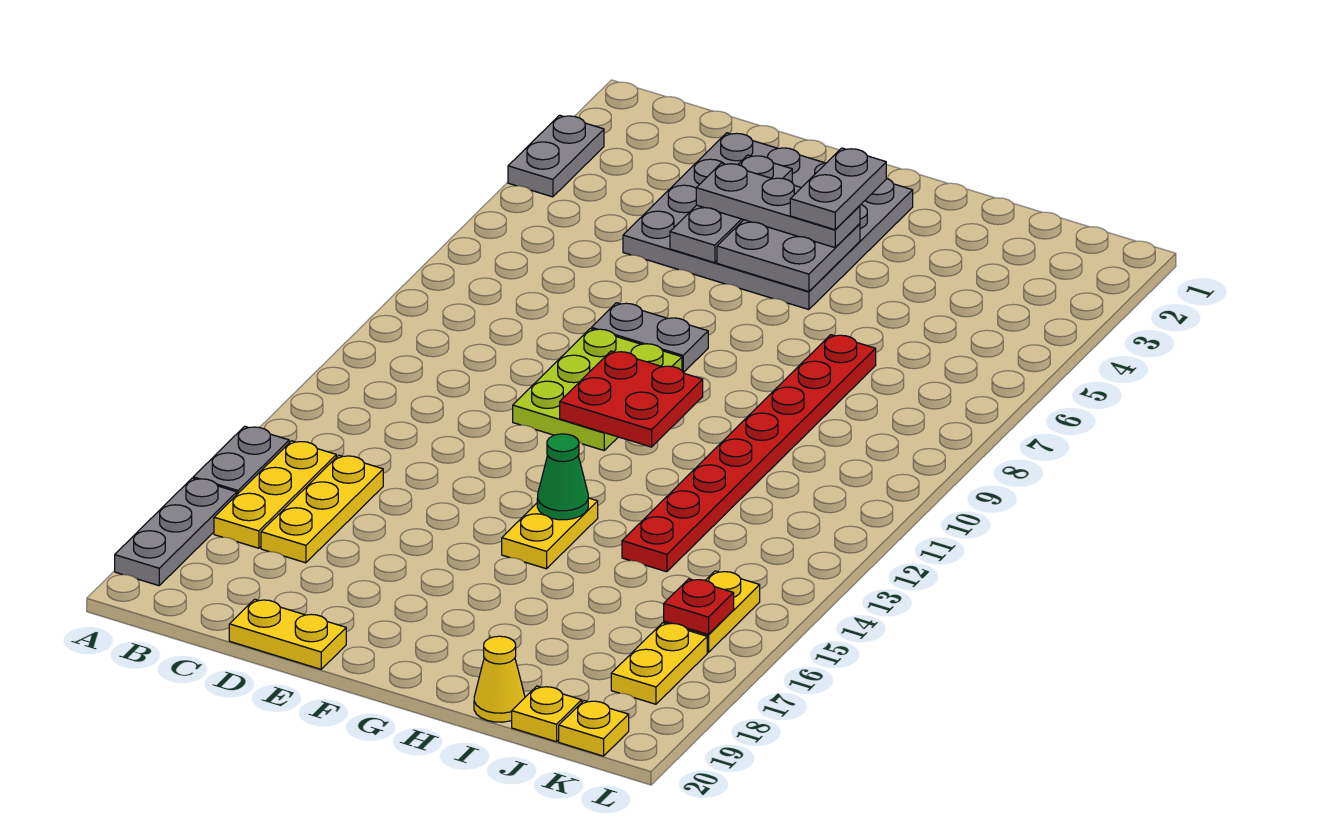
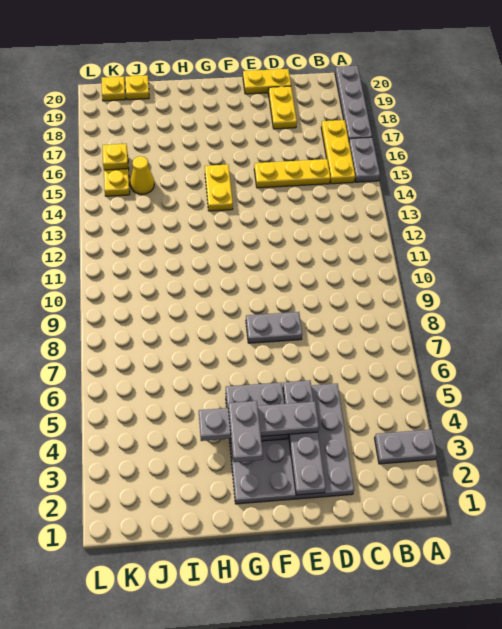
grey plate A3:A4 level 1 -> grey plate A3:B3 level 1
grey plate A17:A19 level 1 -> grey plate A17:A20 level 1
yellow plate C15:C17 level 1 -> yellow plate C15:E15 level 1
grey plate E3:E5 level 2 -> grey plate E2:E5 level 2
grey plate E4:G4 level 3 -> grey plate E4:H4 level 3
lime plate E9:F11 level 1 -> none
red plate F10:G11 level 2 -> none
green cone G14 level 2 -> none
red plate I7:I14 level 1 -> none
yellow cone I20 level 1 -> yellow cone J15 level 1
red plate K16 level 2 -> yellow plate K16 level 2
yellow plate K17:K18 level 1 -> yellow plate D18:D19 level 1

